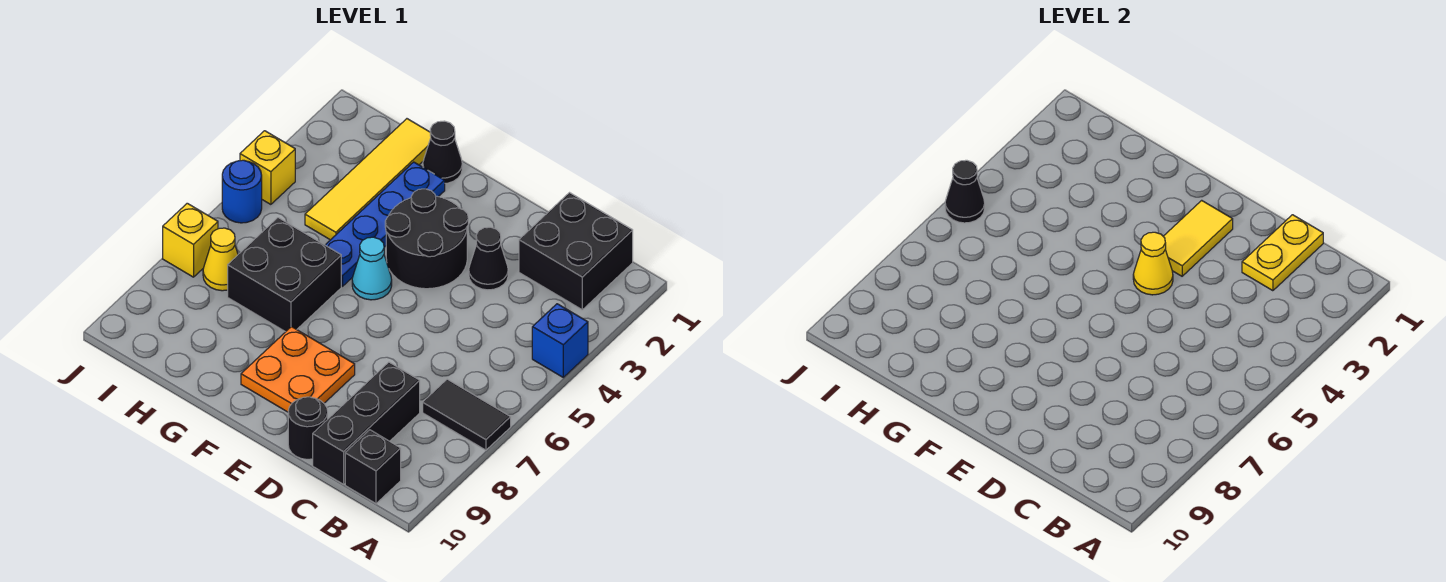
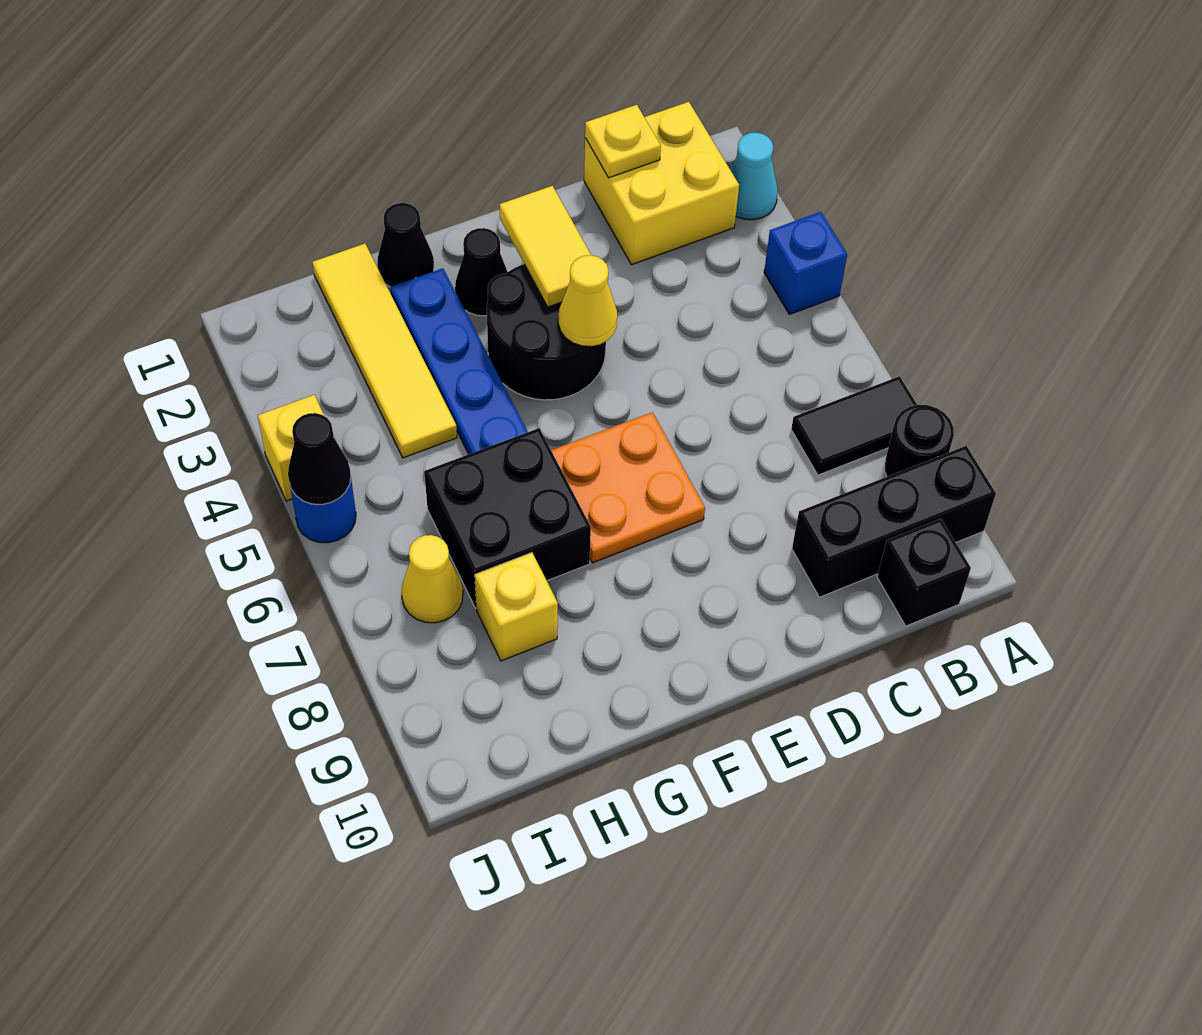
black brick B1:C2 level 1 -> yellow brick B1:C2 level 1
yellow plate C1:C2 level 2 -> yellow plate C1 level 2
black brick C8:C10 level 1 -> black brick A9:C9 level 1
black cone D3 level 1 -> black cone F2 level 1
black round brick D10 level 1 -> black round brick A8 level 1
orange plate E8:F9 level 1 -> orange plate E6:F7 level 1
cyan cone F5 level 1 -> cyan cone A2 level 1
yellow brick J7 level 1 -> yellow brick H8 level 1

